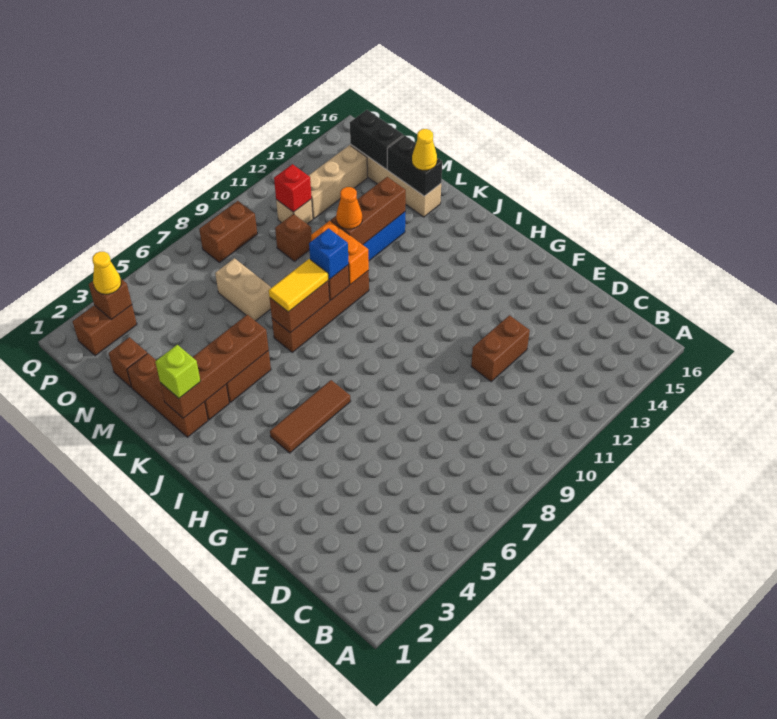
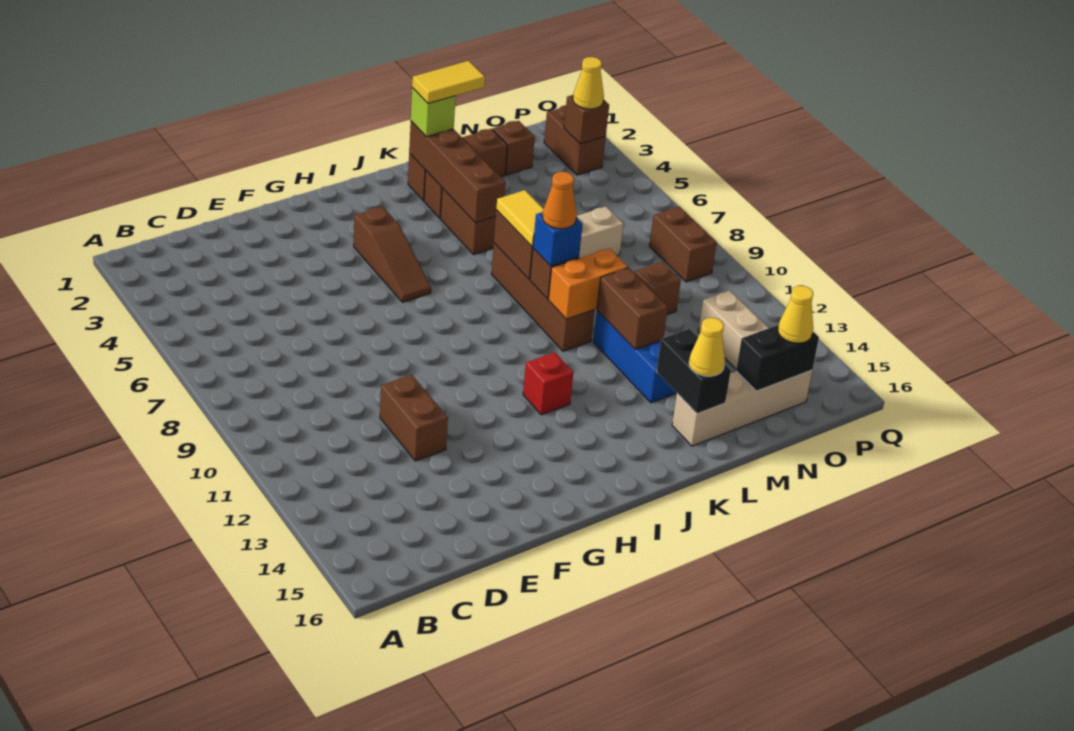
brown tile H4:H6 level 1 -> brown slope H4:H6 level 1 top 4
none -> yellow tile K2:L2 level 4
brown brick L11:L13 level 2 -> brown brick L11:L12 level 2
orange cone L11 level 3 -> orange cone K9 level 4
black brick L15:M15 level 2 -> black brick L14:L15 level 2
tan brick O11 level 1 -> none
red brick O11 level 2 -> red brick I12 level 1
none -> yellow cone O15 level 3

